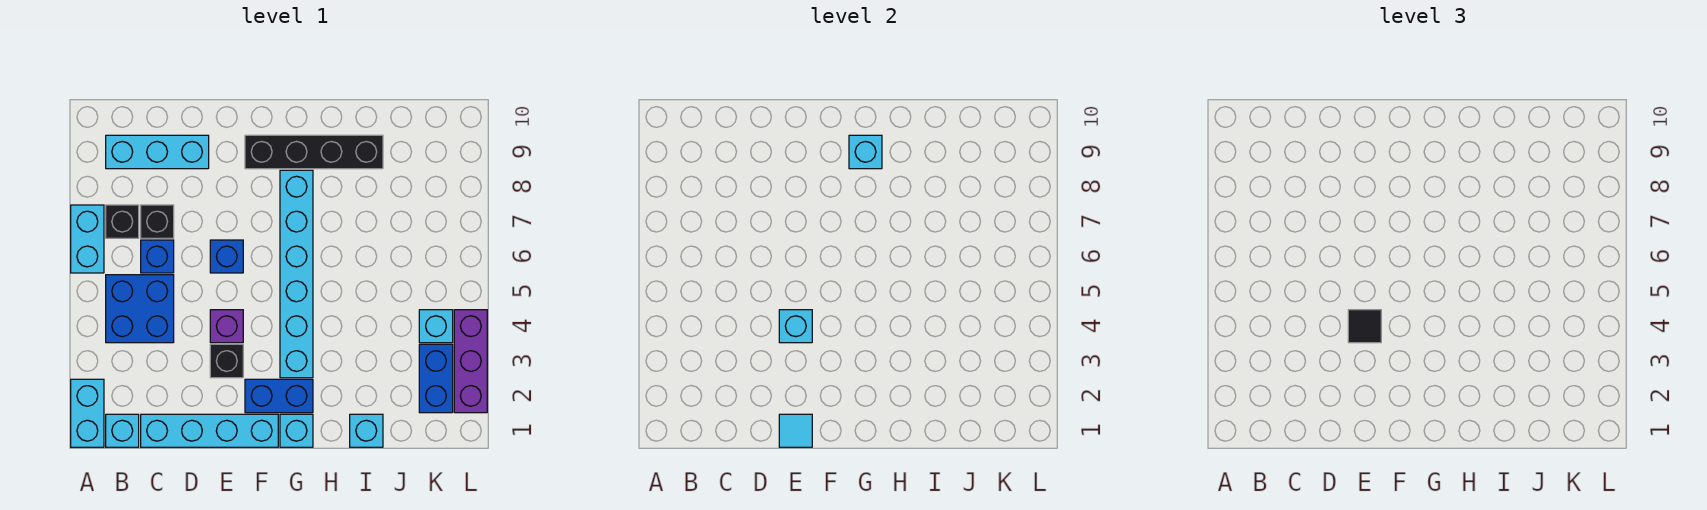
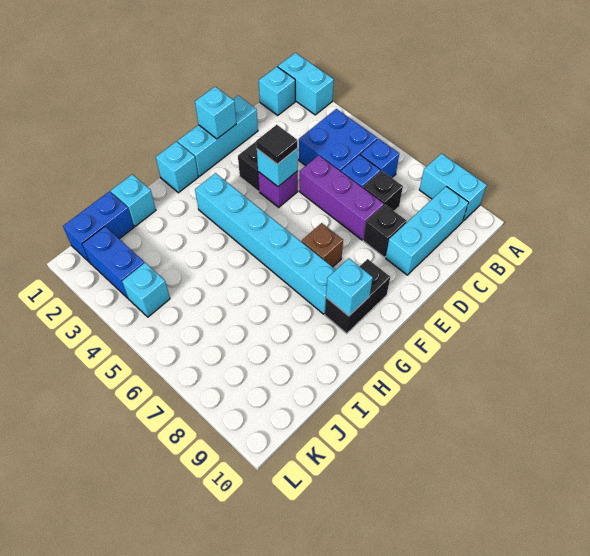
cyan brick A6:A7 level 1 -> cyan brick A8:A9 level 1
black brick B7 level 1 -> black brick D8 level 1
cyan brick C1:F1 level 1 -> cyan brick D1:F1 level 1
cyan tile E1 level 2 -> cyan brick E1 level 2
blue brick E6 level 1 -> blue brick B6 level 1
blue brick F2:G2 level 1 -> blue brick J1:K1 level 1
none -> brown brick F7 level 1
black brick F9:I9 level 1 -> black brick F9:G9 level 1
purple brick L2:L4 level 1 -> purple brick D5:D7 level 1

